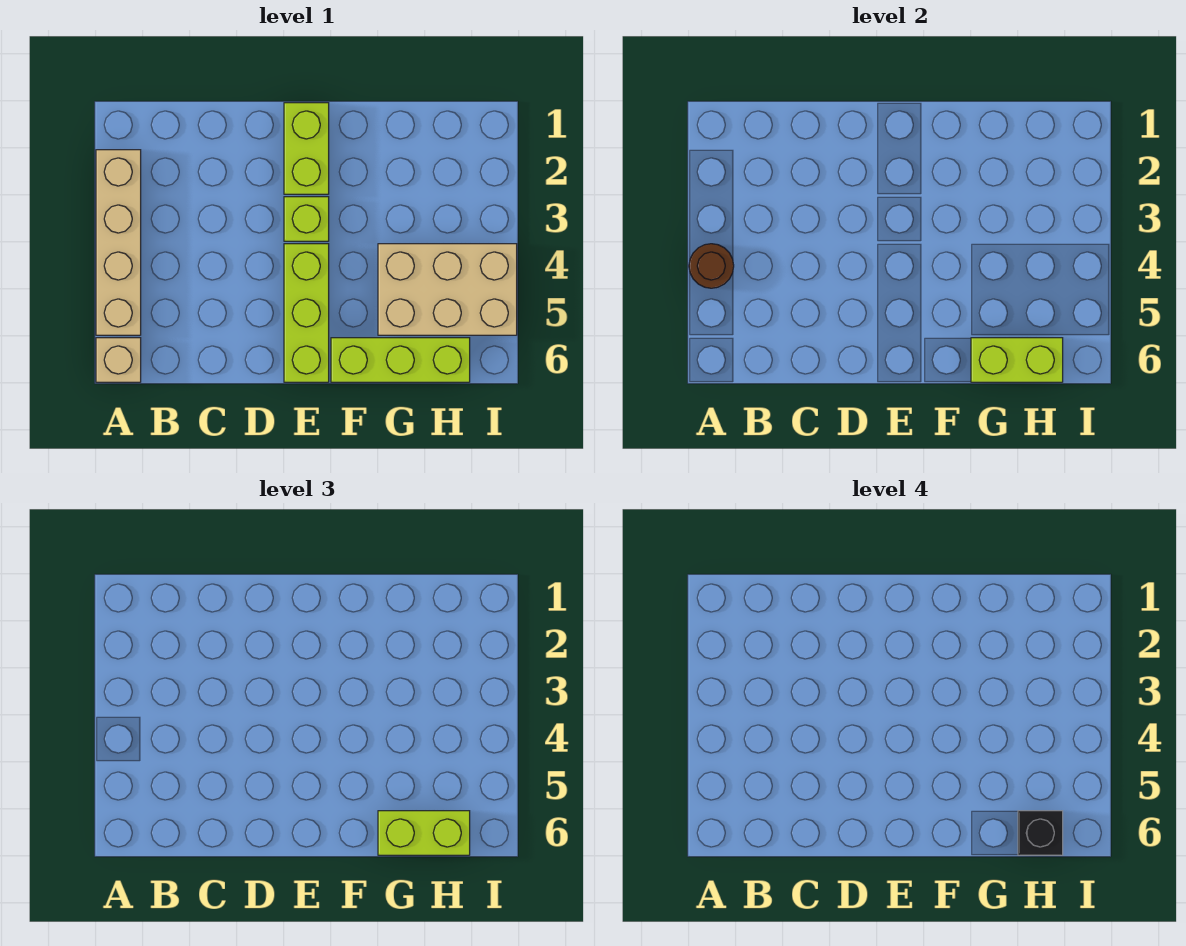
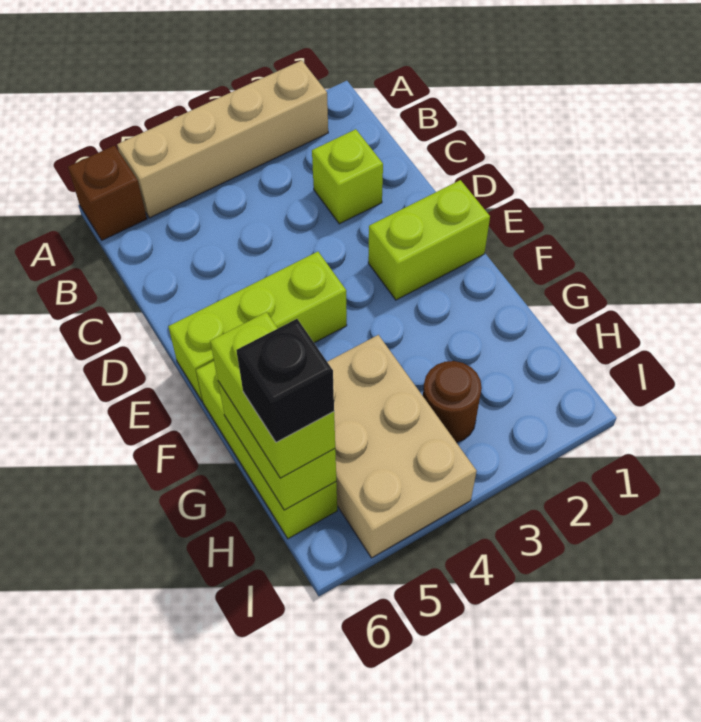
brown round brick A4 level 2 -> brown round brick H3 level 1
tan brick A6 level 1 -> brown brick A6 level 1
lime brick E3 level 1 -> lime brick C2 level 1

